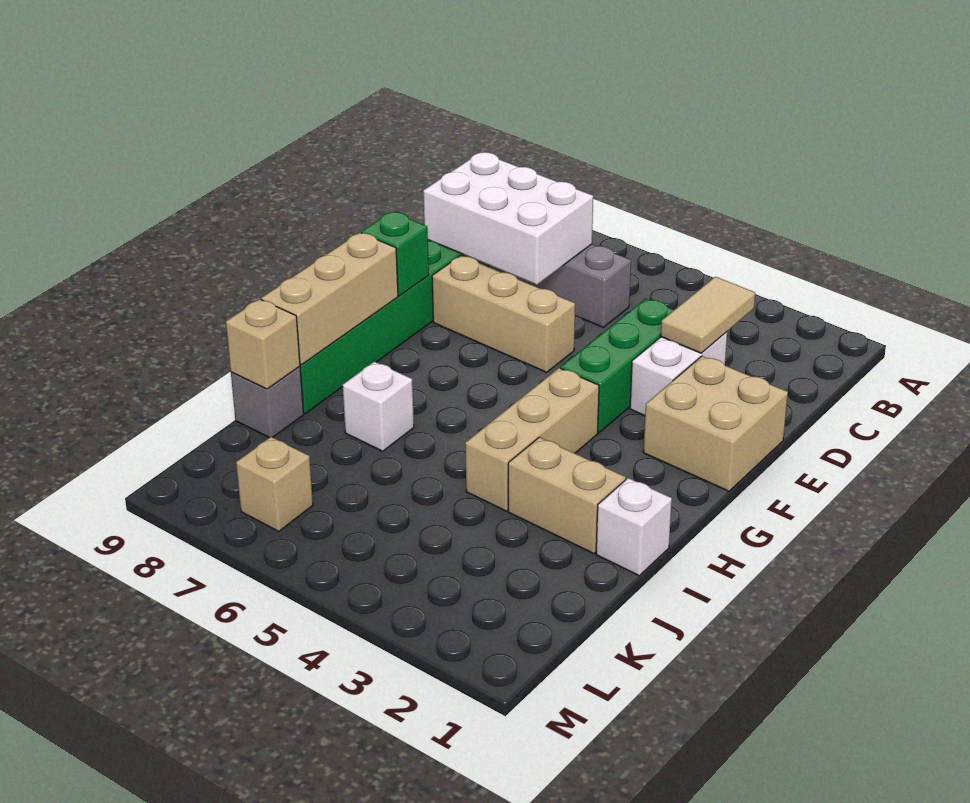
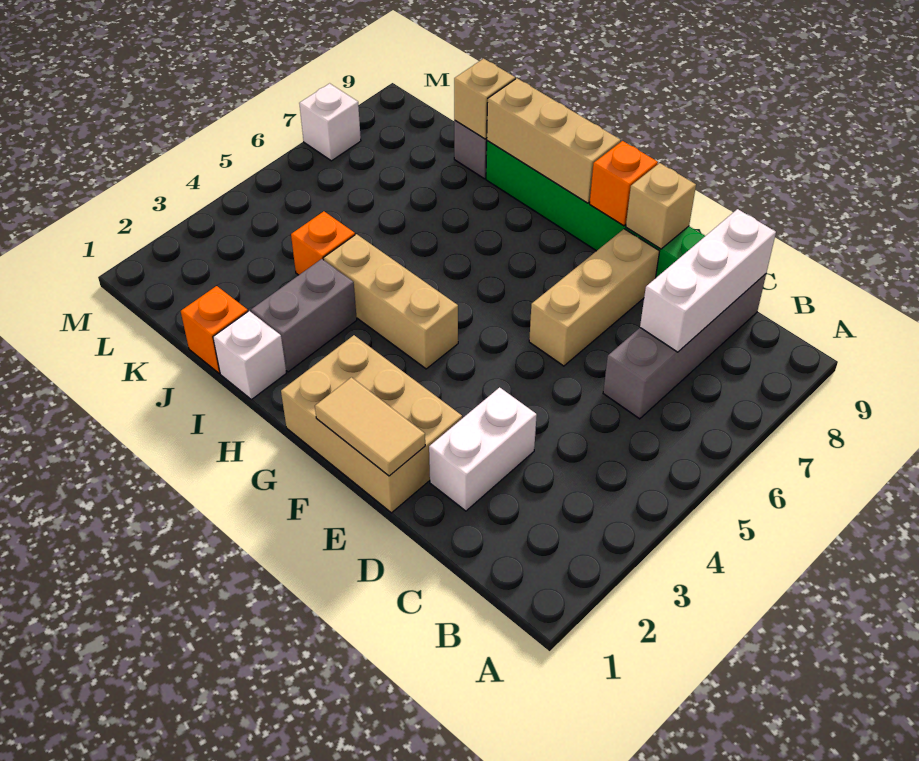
tan tile C3:D3 level 2 -> tan tile E1:F1 level 2
white brick C7:D9 level 2 -> white brick C7:C9 level 2
white brick D3:E3 level 1 -> white brick D2:D3 level 1
green brick D4:F4 level 1 -> none
tan brick E1:F2 level 1 -> tan brick E1:G2 level 1
green brick F9 level 2 -> orange brick F9 level 2
tan brick I2:I3 level 1 -> grey brick I2:I3 level 1
white brick I7 level 1 -> white brick M7 level 1
none -> orange brick J1 level 1
none -> orange brick J4 level 1
tan brick L7 level 1 -> tan brick E9 level 2

